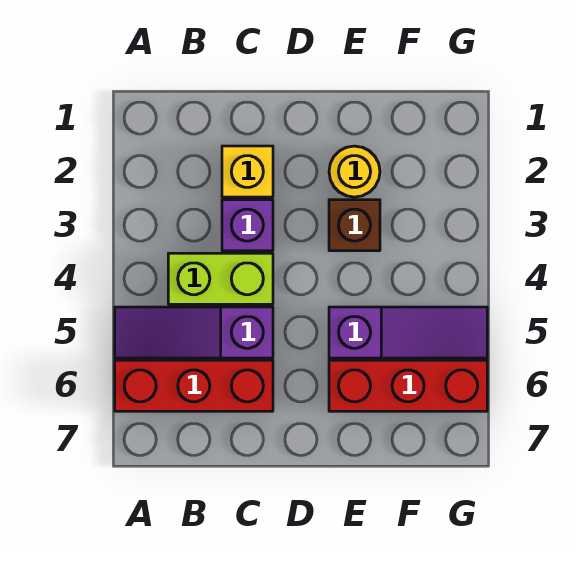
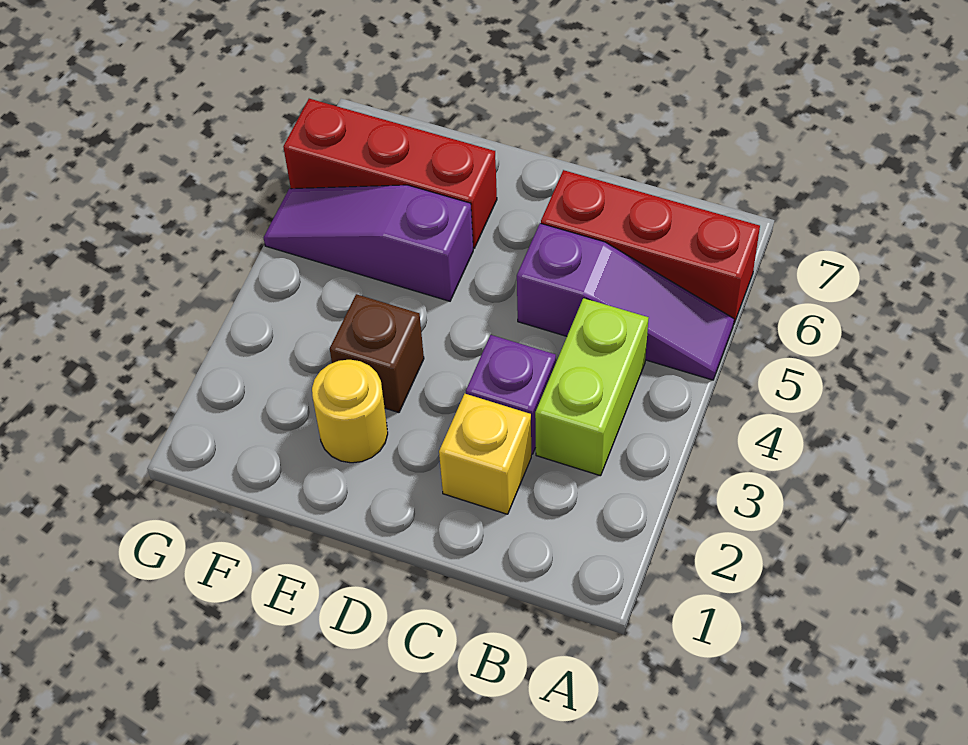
lime brick B4:C4 level 1 -> lime brick B3:B4 level 1

